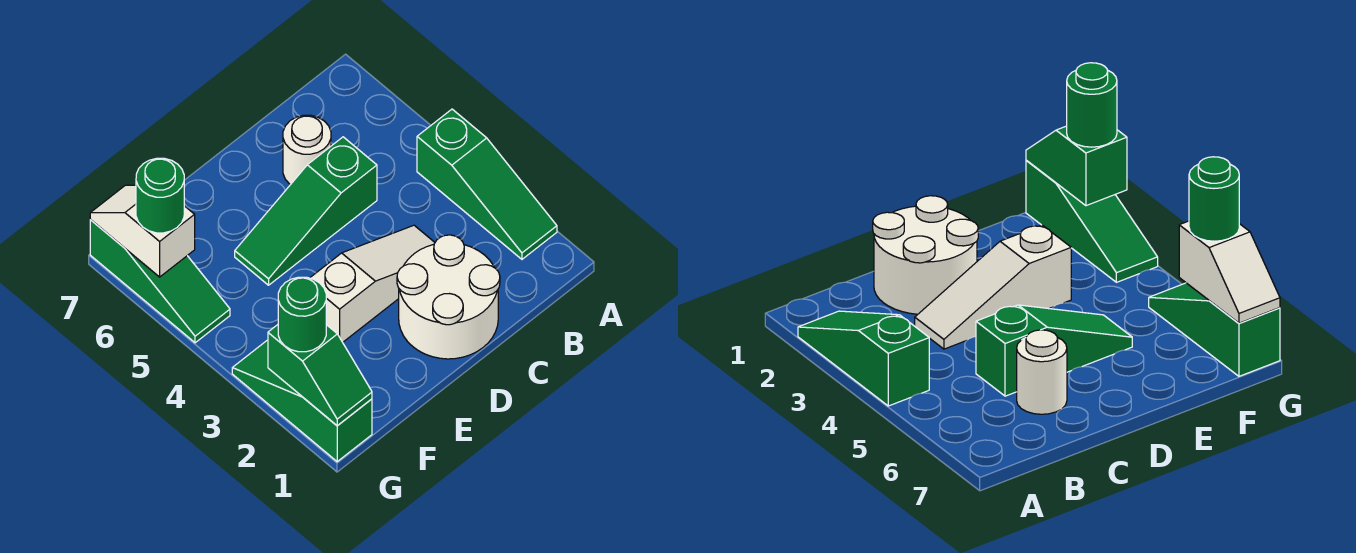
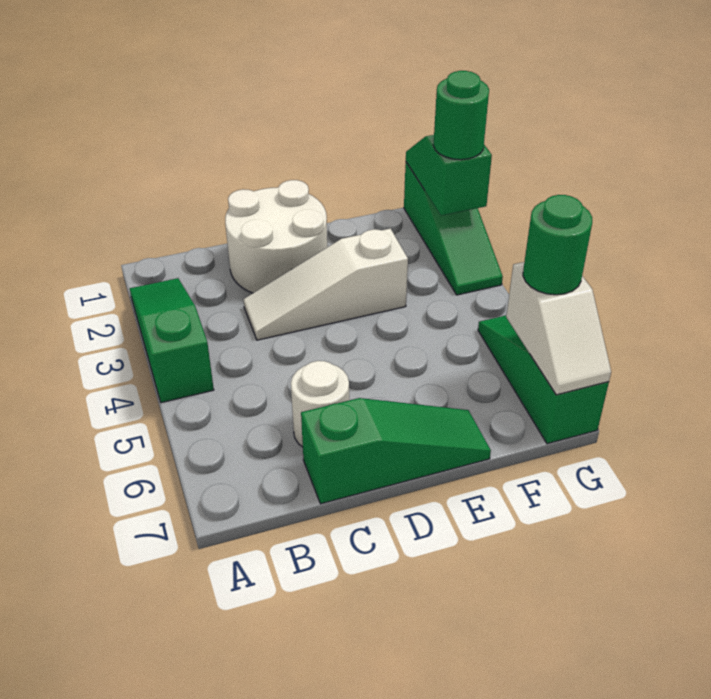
green slope C5:E5 level 1 top C -> green slope C7:E7 level 1 top C

